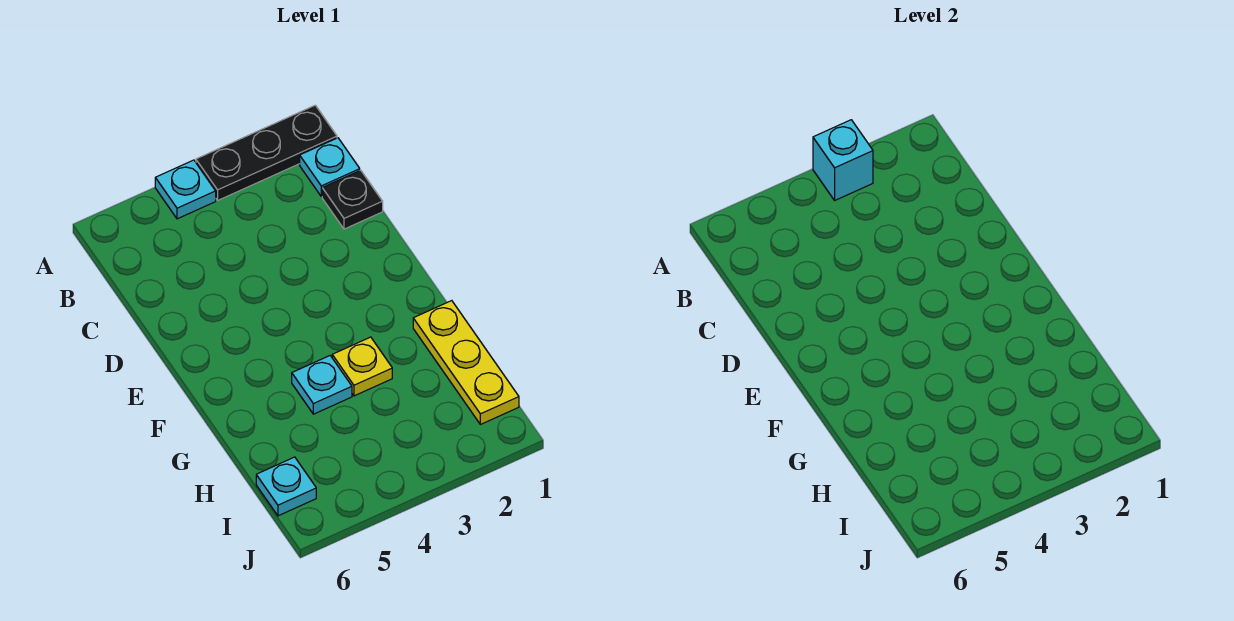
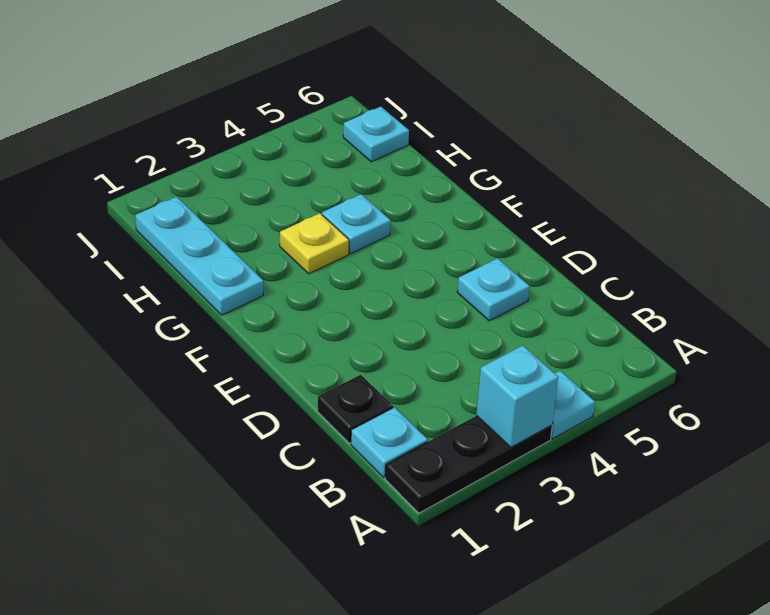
none -> cyan plate D5 level 1
yellow plate G1:I1 level 1 -> cyan plate G1:I1 level 1

